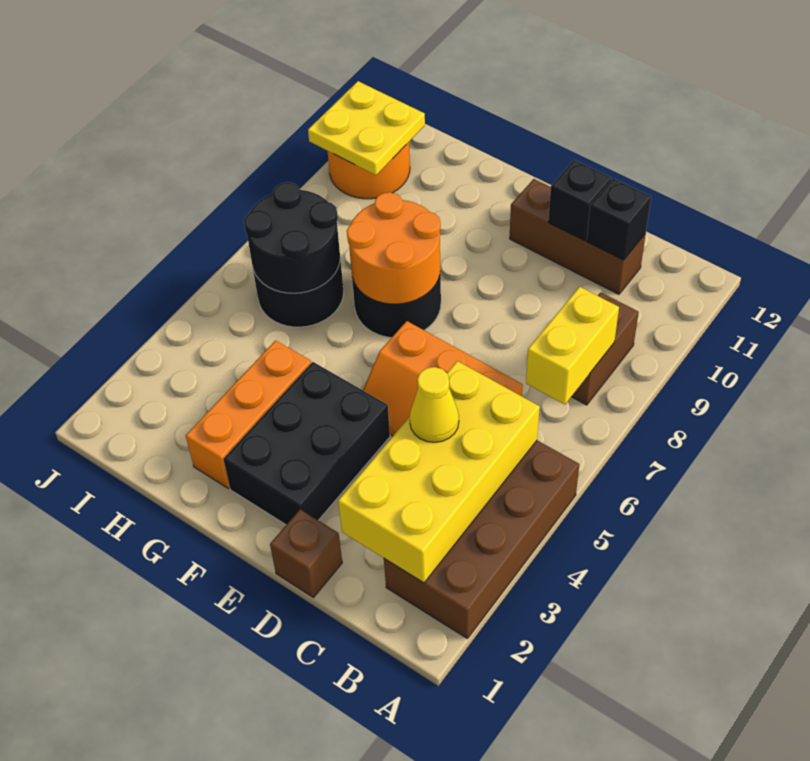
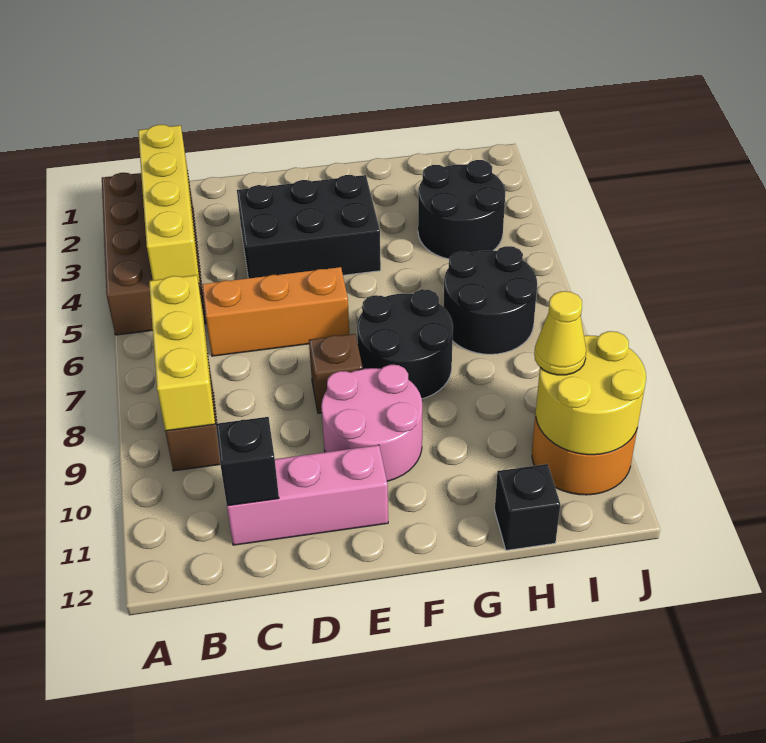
yellow brick B2:C5 level 2 -> yellow brick B2:B5 level 2
yellow brick B7:B8 level 2 -> yellow brick B7:B9 level 2
yellow cone C4 level 3 -> yellow cone I10 level 3
brown brick C11:E11 level 1 -> pink brick C11:E11 level 1
brown brick D1 level 1 -> brown brick E8 level 1
black brick D11 level 2 -> black brick H12 level 1
black brick E2:F4 level 1 -> black brick D3:F4 level 1
none -> pink round brick E9:F10 level 1
orange round brick F7:G8 level 2 -> none
orange brick G2:G4 level 1 -> none
black round brick H6:I7 level 2 -> black round brick H3:I4 level 1
yellow plate I10:J11 level 2 -> yellow round brick I10:J11 level 2

